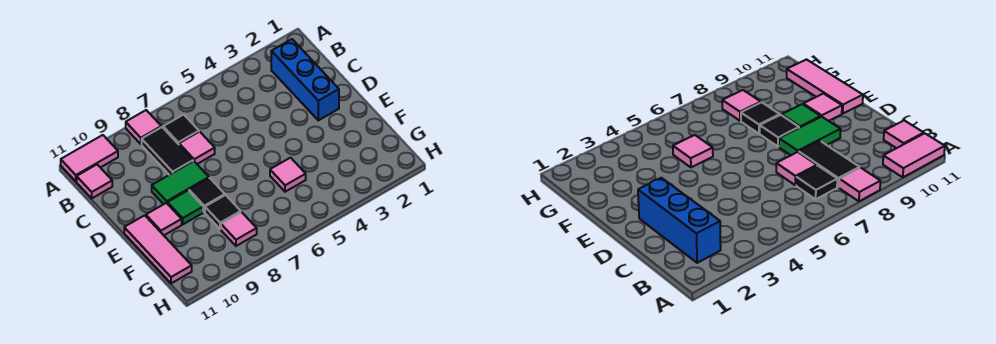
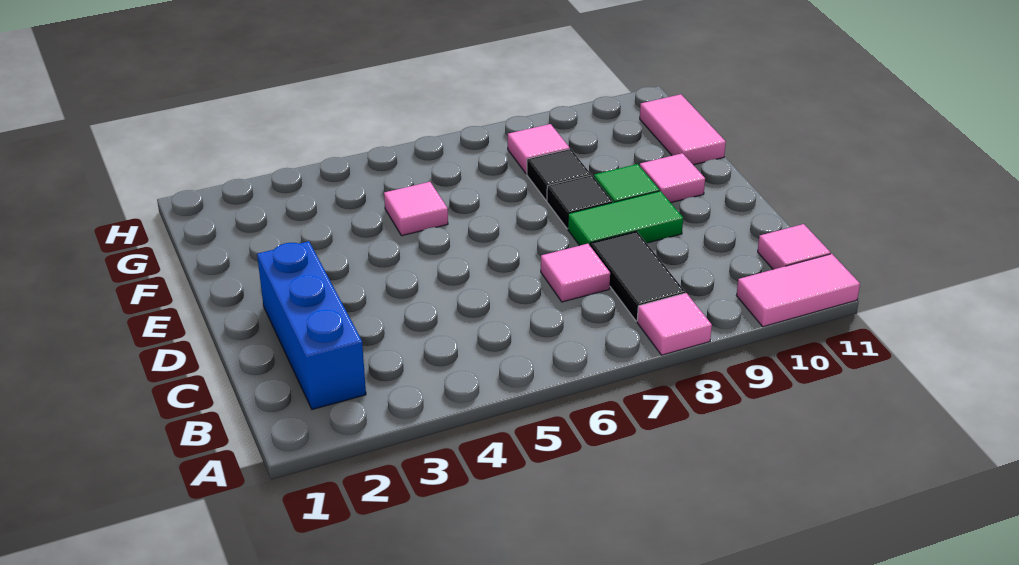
black tile B7 level 1 -> none
pink tile E11:G11 level 1 -> pink tile F11:G11 level 1

